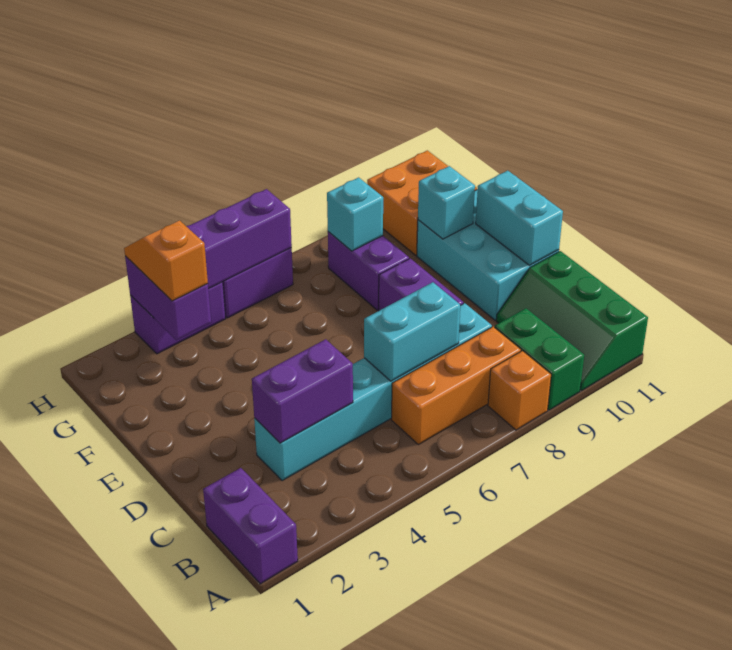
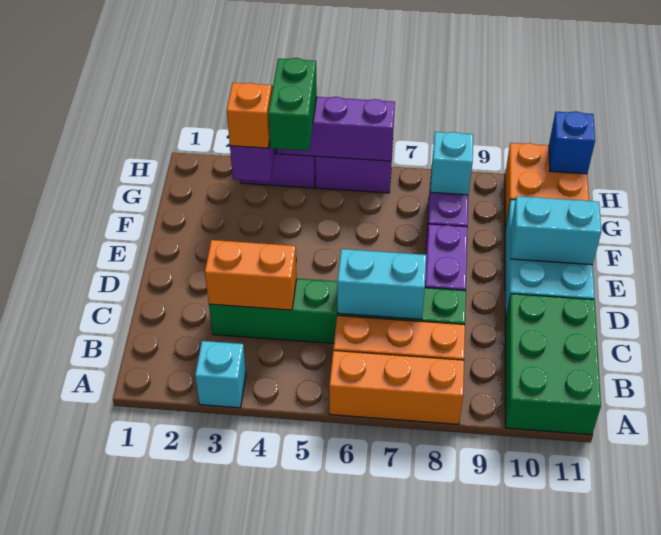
purple brick A1:B1 level 1 -> none
orange brick A8 level 1 -> orange brick A6:A8 level 1
green brick A9:B9 level 1 -> green brick G4:H4 level 3
green slope A10:C11 level 1 top 11 -> green brick A10:C11 level 1
cyan brick C3:C8 level 1 -> green brick C3:C8 level 1
purple brick C3:C4 level 2 -> orange brick C3:C4 level 2
cyan brick D11:E11 level 2 -> cyan brick E10:E11 level 2
cyan brick F10 level 2 -> cyan brick A3 level 1
none -> blue brick H11 level 2

